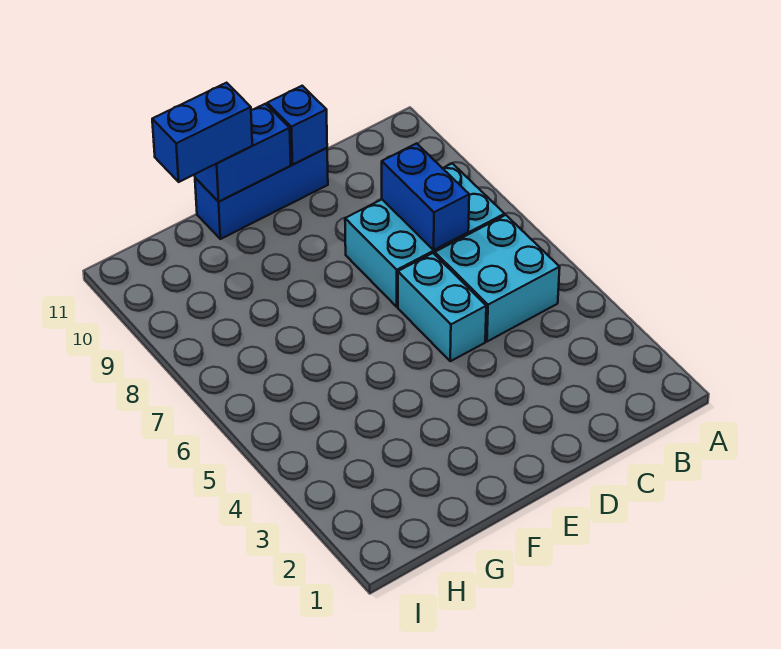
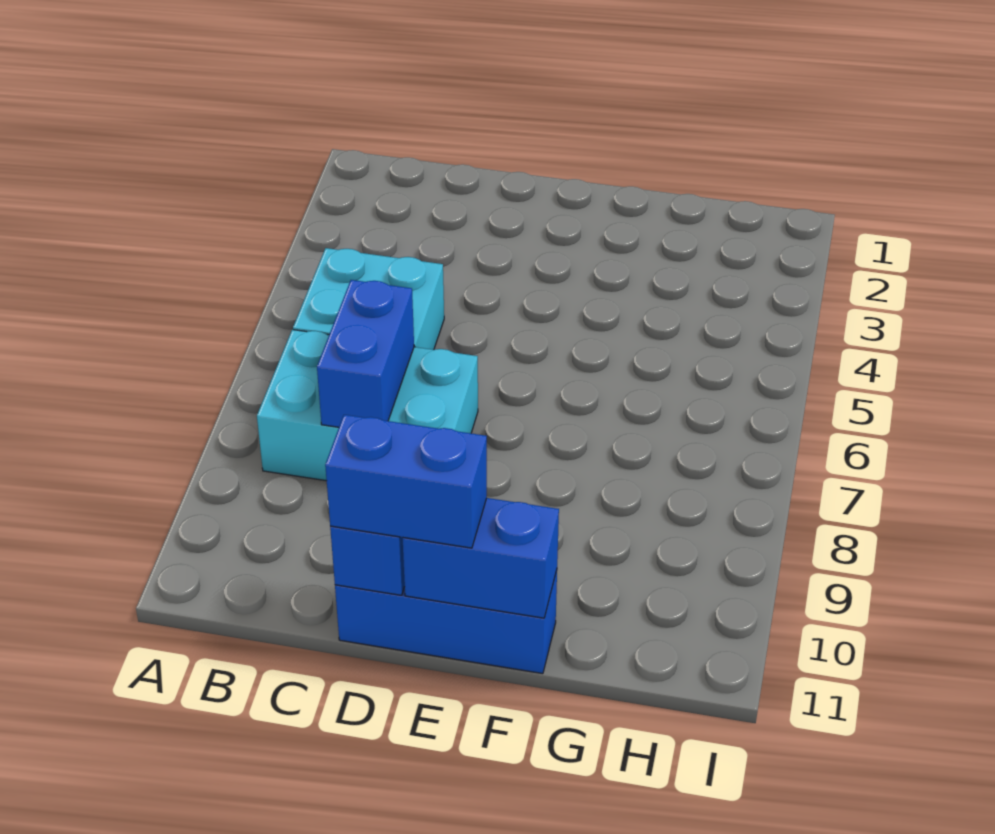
cyan brick D5:D6 level 1 -> none
blue brick F11:G11 level 3 -> blue brick D11:E11 level 3

